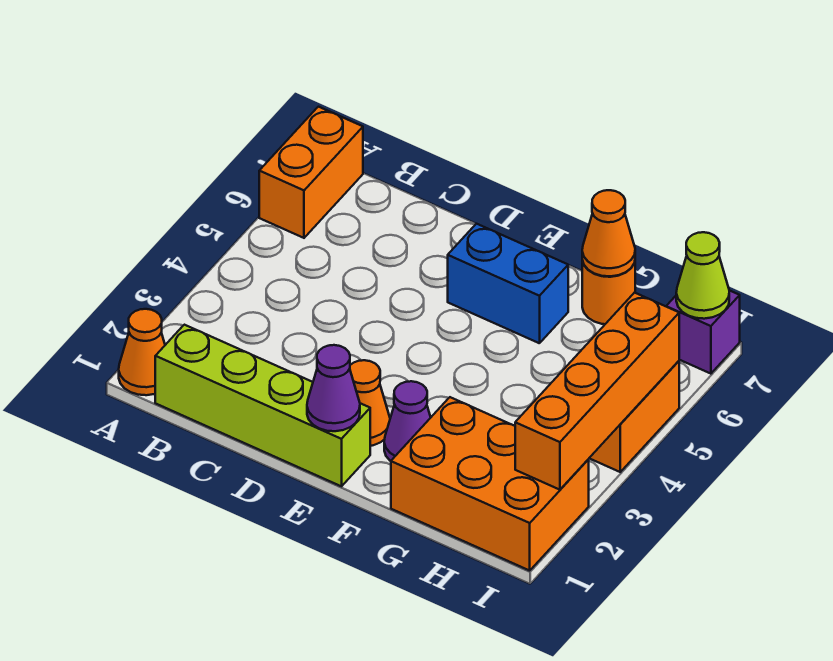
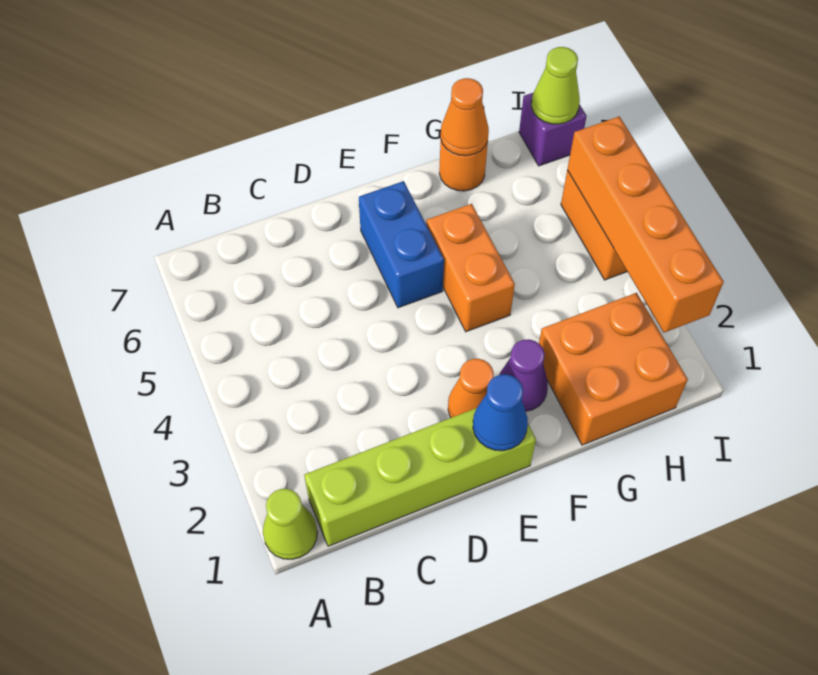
orange cone A1 level 1 -> lime cone A1 level 1
orange brick A6:A7 level 1 -> orange brick F4:F5 level 1
purple cone E1 level 2 -> blue cone E1 level 2
blue brick E6:F6 level 1 -> blue brick E5:E6 level 1
orange brick G1:I2 level 1 -> orange brick G1:H2 level 1

